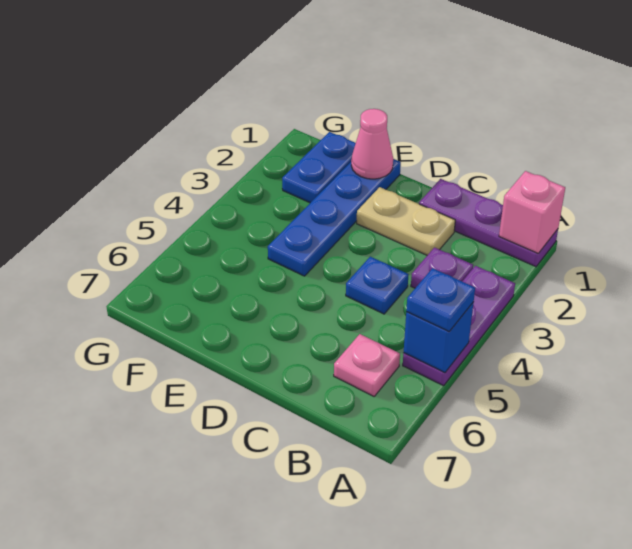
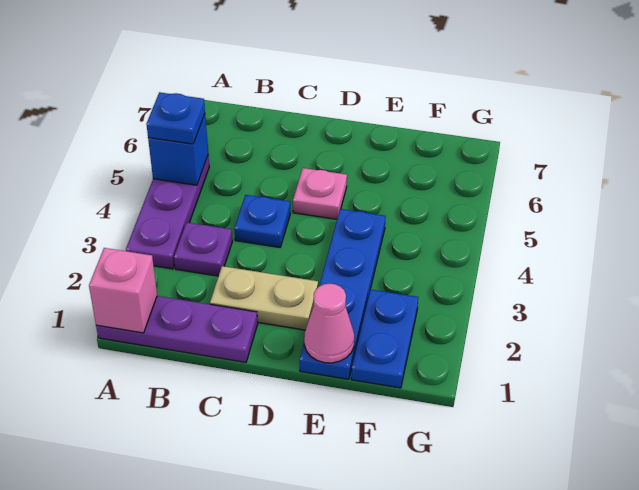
pink plate B6 level 1 -> pink plate D5 level 1

